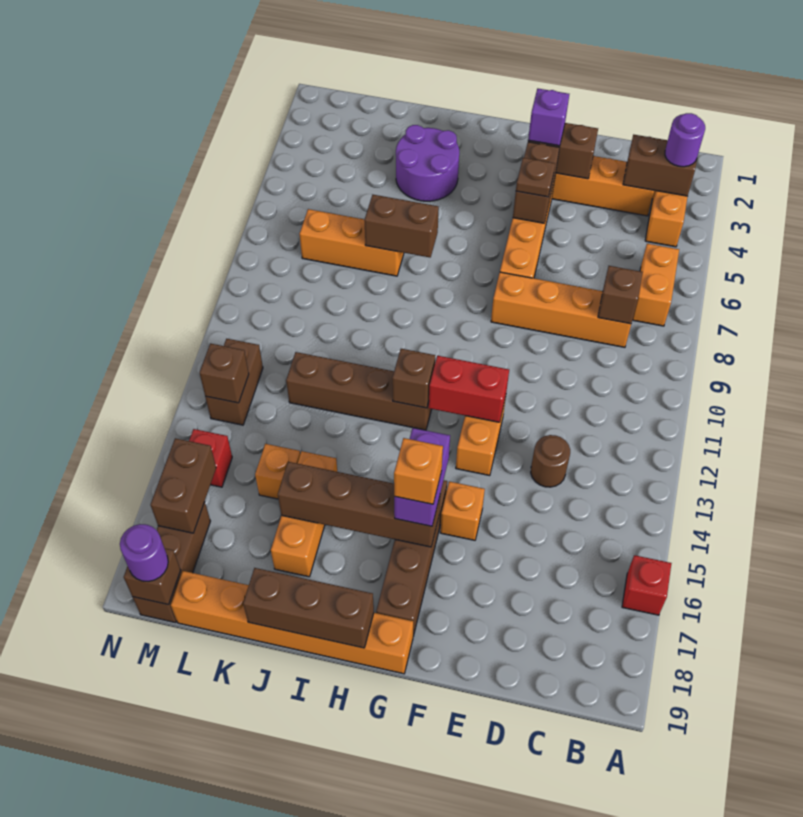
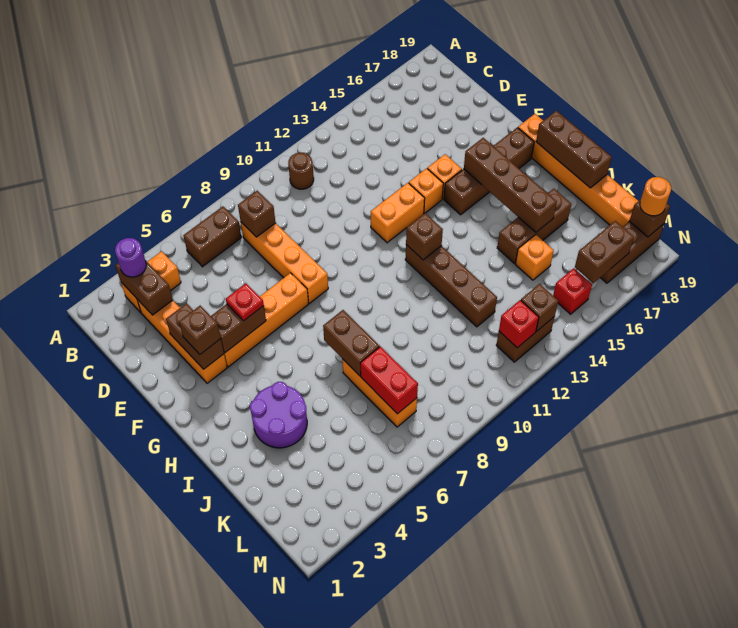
red brick A16 level 1 -> red brick M12 level 2
orange brick B6:B7 level 1 -> brown brick B6:B7 level 1
brown round brick D13 level 1 -> brown round brick B11 level 1
purple brick F3 level 3 -> brown brick F3 level 3
brown plate F5 level 3 -> red plate F5 level 3
red brick F12:G12 level 2 -> red brick K7:L7 level 2
purple brick G15:G16 level 3 -> none
orange brick G16 level 4 -> orange brick F14 level 1
orange brick J15:J17 level 1 -> brown brick J15:J17 level 1
purple round brick M19 level 3 -> orange round brick M19 level 3

